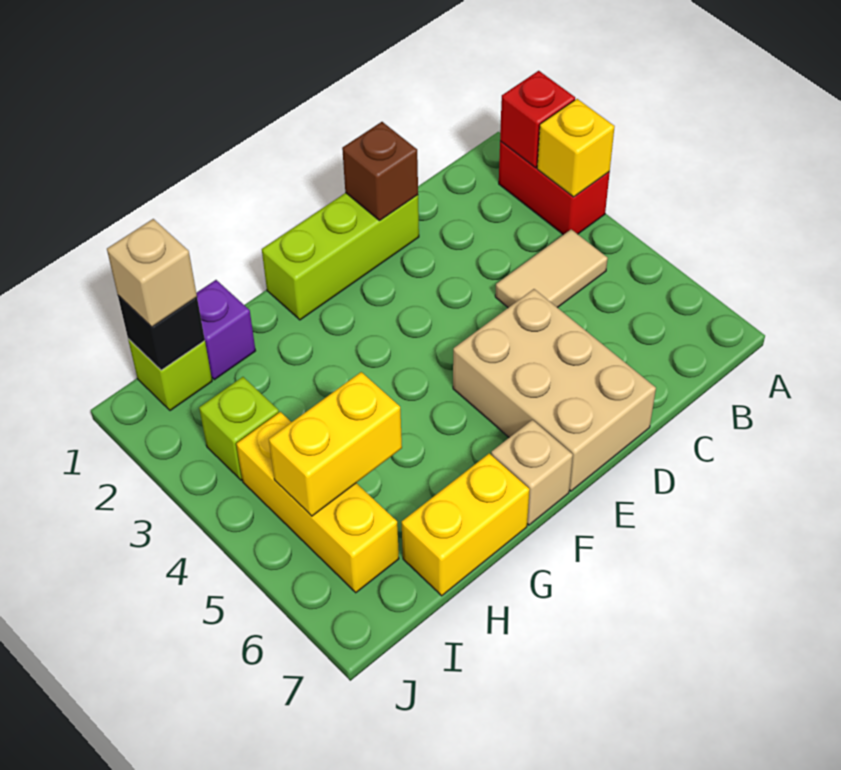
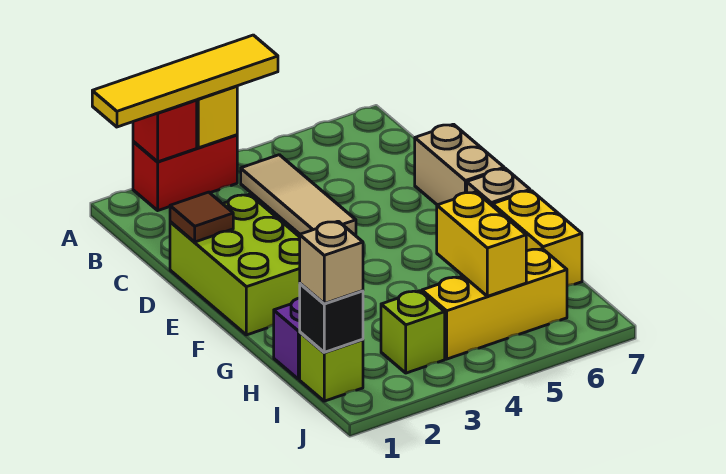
none -> yellow tile A1:A4 level 3
tan tile B4:C4 level 1 -> tan tile B4:D4 level 1
lime brick D1:F1 level 1 -> lime brick D1:F2 level 1
brown brick D1 level 2 -> brown tile D1 level 2
tan brick D5:E7 level 1 -> tan brick D7:E7 level 1

